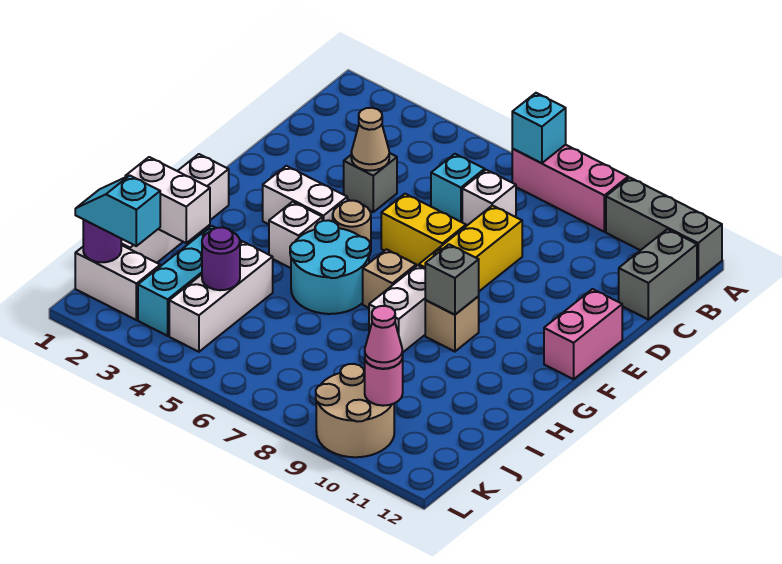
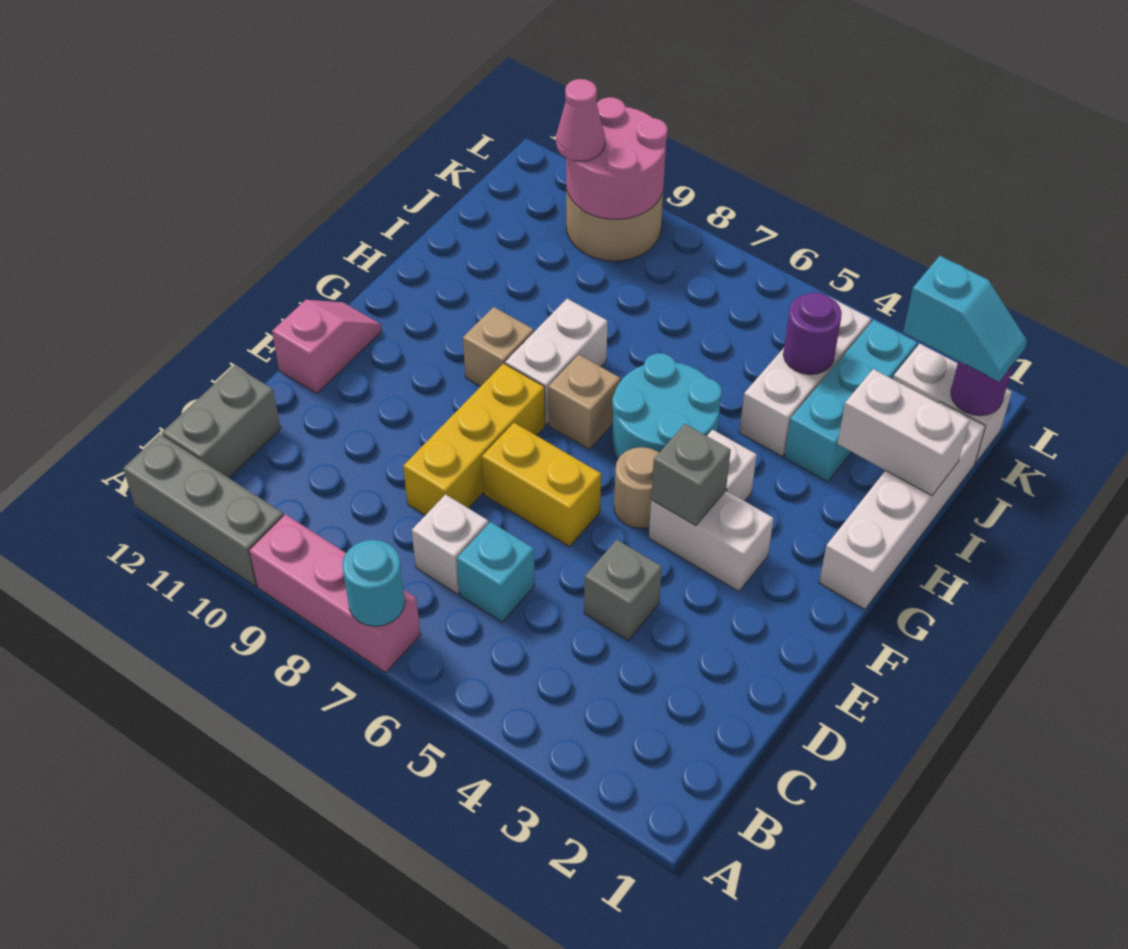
cyan brick A7 level 2 -> cyan round brick A7 level 2
tan cone D4 level 2 -> none
pink brick E12:F12 level 1 -> pink slope E12:F12 level 1 top E
grey brick G9 level 2 -> grey brick F4 level 2
pink round brick K10 level 2 -> pink round brick K9:L10 level 2

